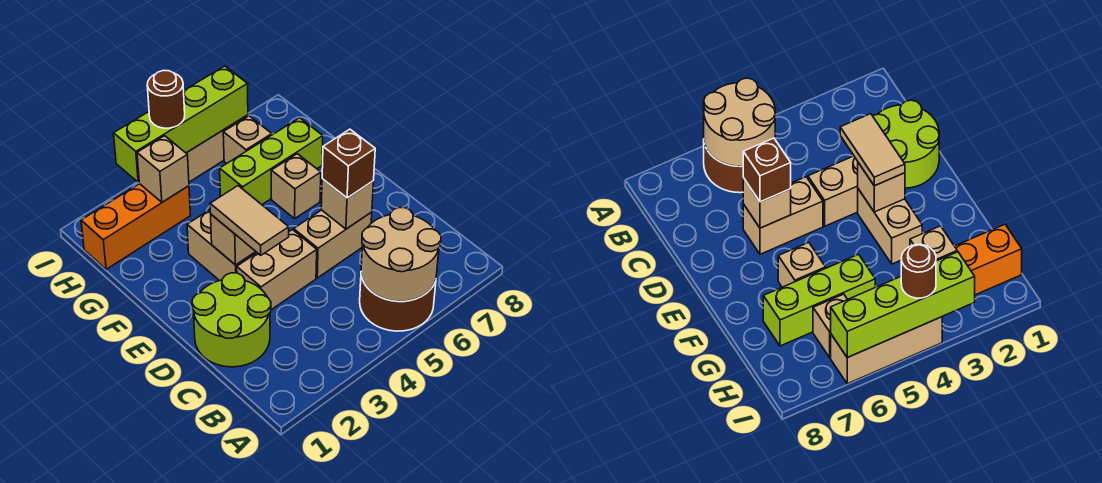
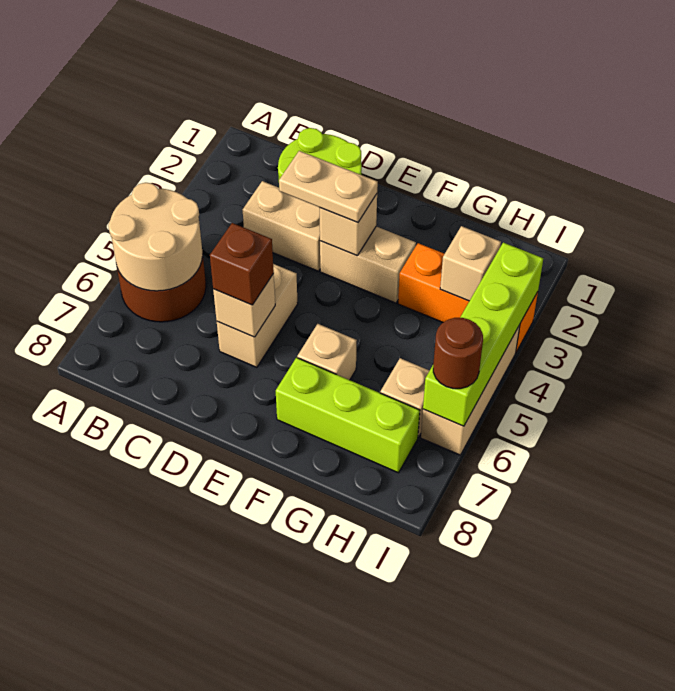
tan brick D3:D4 level 1 -> tan brick C3:D3 level 1
tan tile D3:E3 level 3 -> tan plate D3:E3 level 3
lime brick G5:G7 level 1 -> lime brick F7:H7 level 1
orange brick H1:H3 level 1 -> orange brick G3:I3 level 1
brown round brick I4 level 3 -> brown round brick I6 level 3

